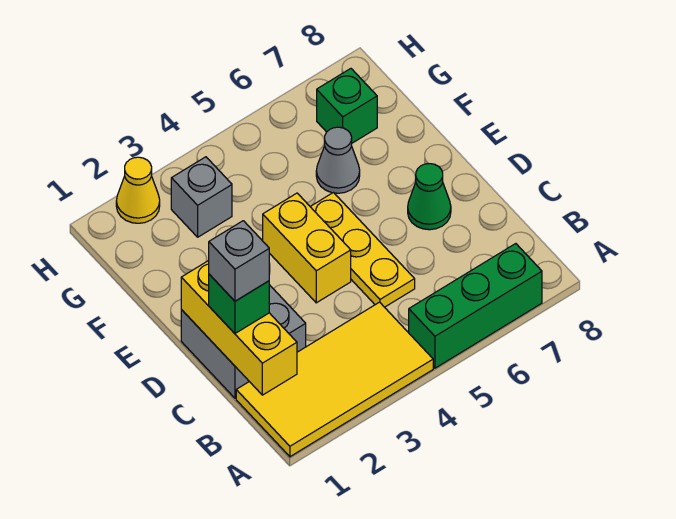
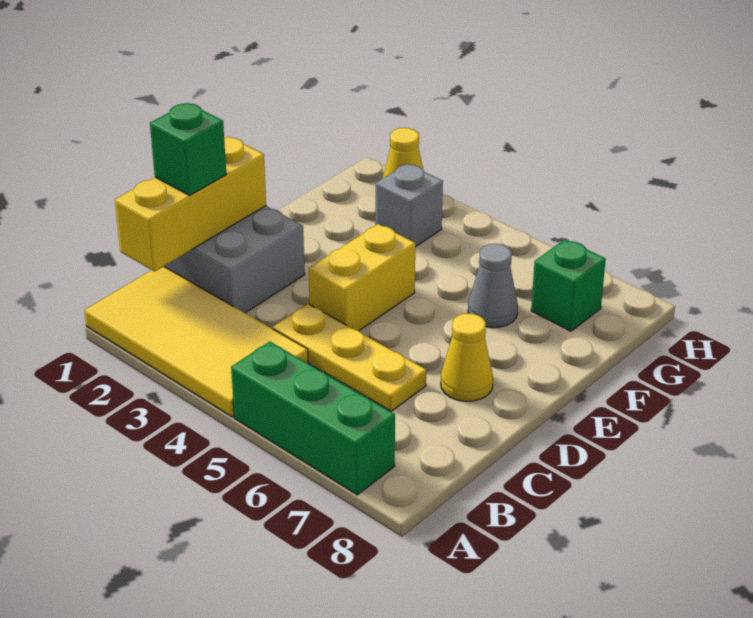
grey brick C1 level 4 -> none
yellow plate C5:E5 level 1 -> yellow plate C4:C6 level 1
green cone D7 level 1 -> yellow cone D7 level 1

